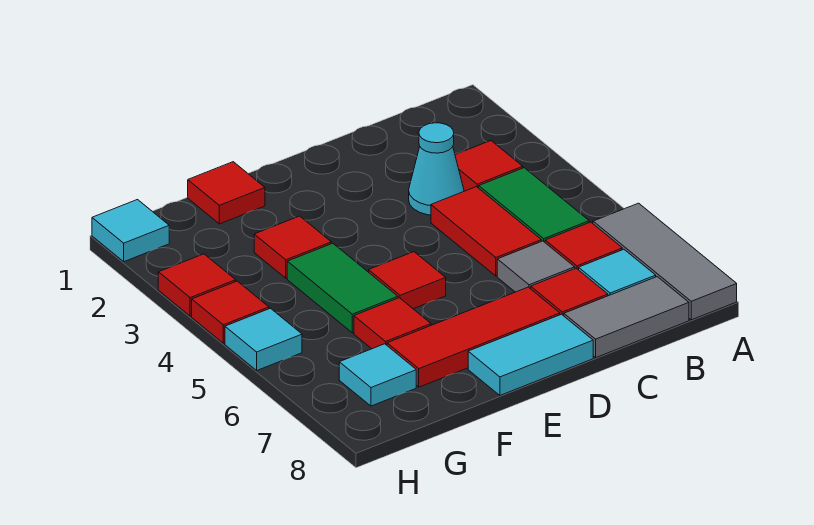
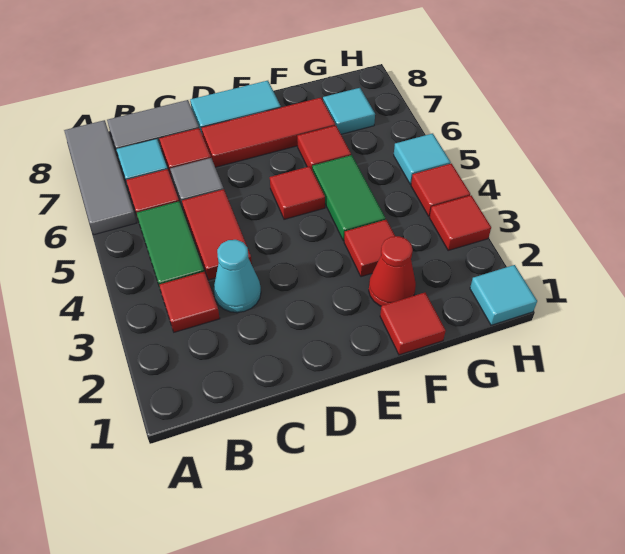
none -> red cone F2 level 1

